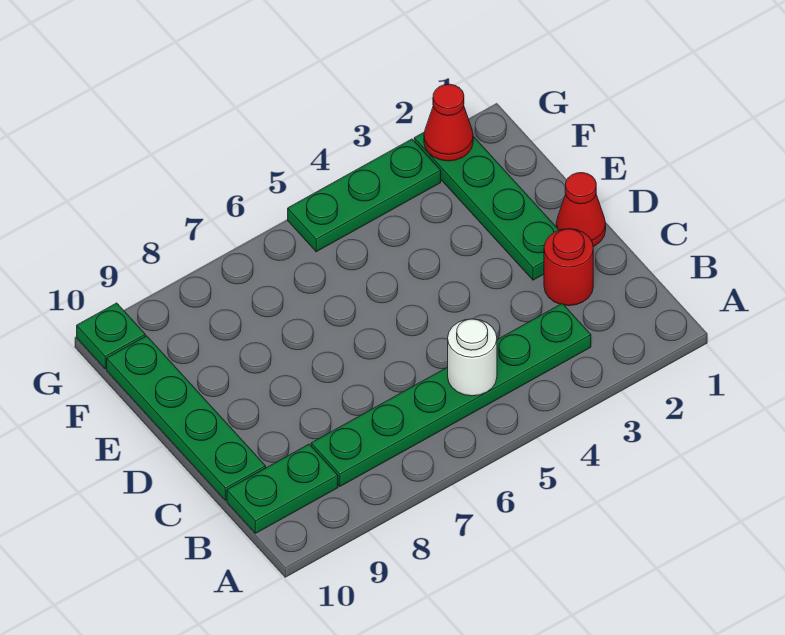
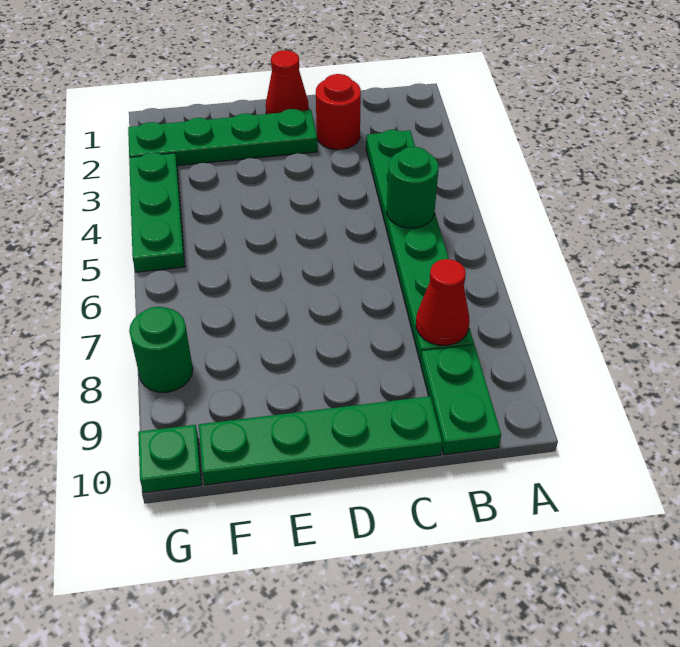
white round brick B5 level 2 -> green round brick B5 level 2
red cone G2 level 2 -> red cone B8 level 2
none -> green round brick G8 level 1

